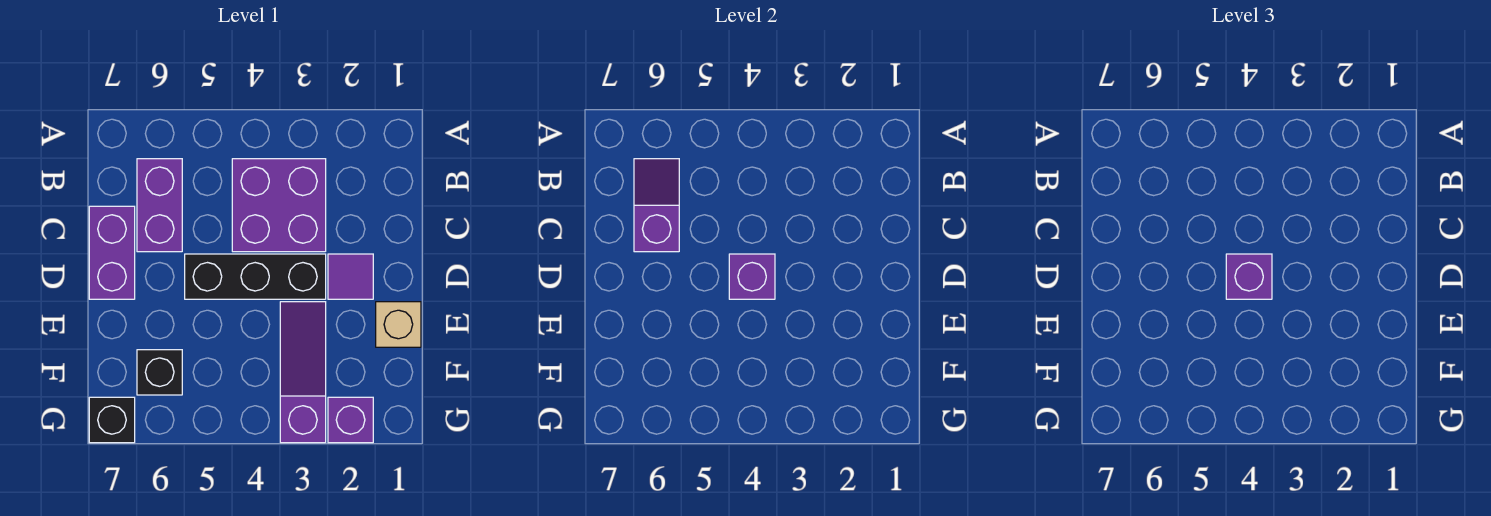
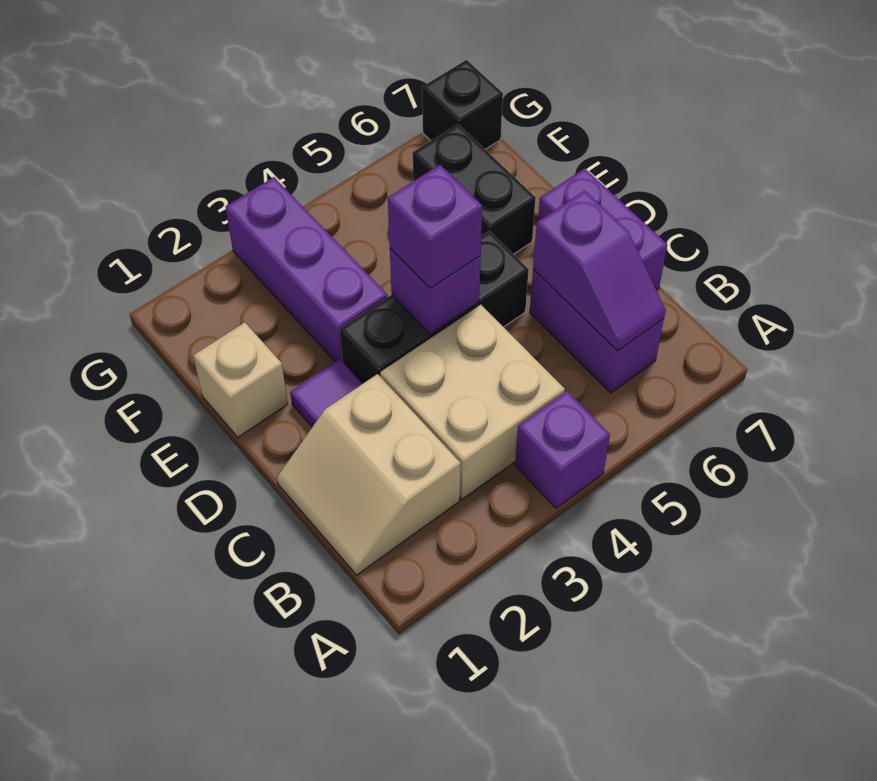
none -> tan slope B1:C2 level 1 top 2
purple brick B3:C4 level 1 -> tan brick B3:C4 level 1
purple slope E3:G3 level 1 top G -> purple brick E3:G3 level 1
black brick F6 level 1 -> black brick E6:F6 level 1
purple brick G2 level 1 -> purple brick A4 level 1

